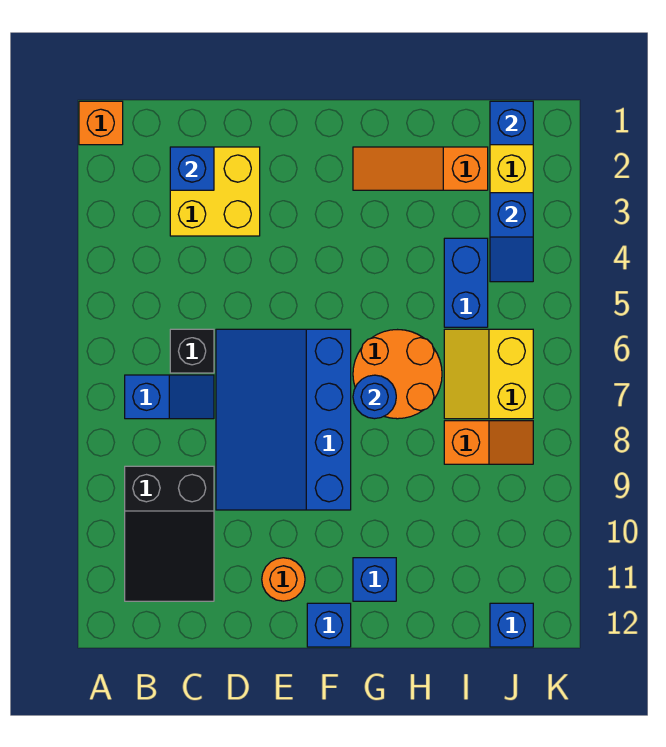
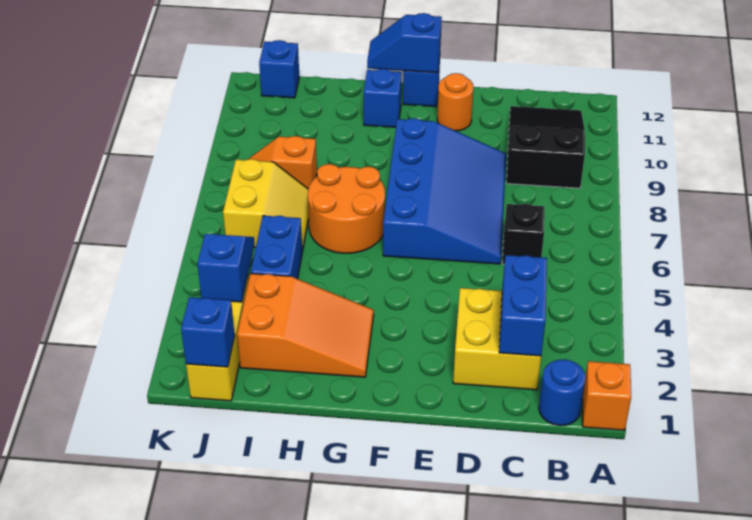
blue slope B7:C7 level 1 top B -> blue slope F12:G12 level 2 top F
blue brick C2 level 2 -> blue brick C2:C3 level 2
orange slope G2:I2 level 1 top I -> orange slope G2:I3 level 1 top I
blue round brick G7 level 2 -> blue round brick B1 level 1

